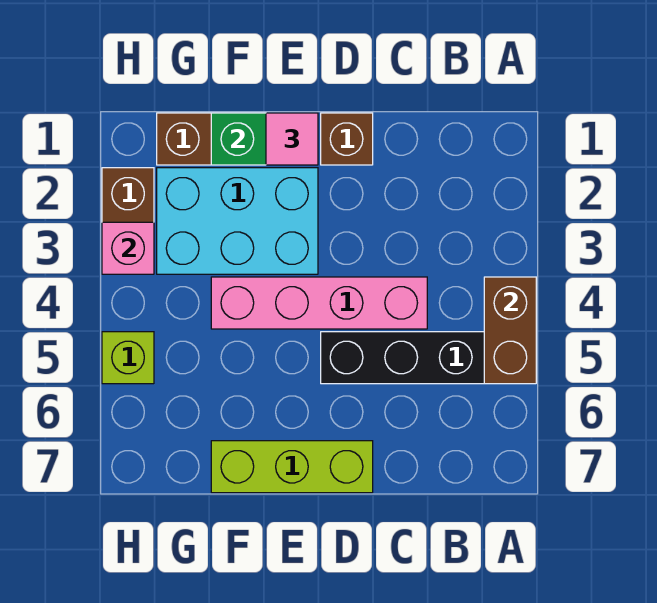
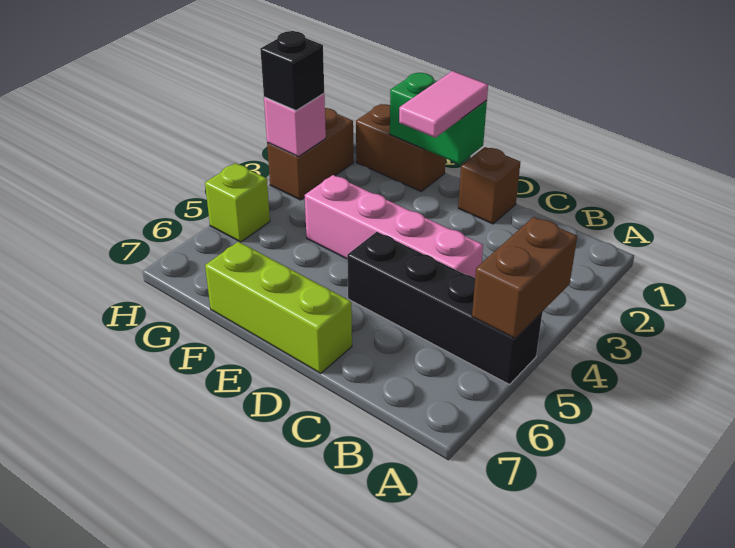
pink tile E1 level 3 -> pink tile E1:E2 level 3
cyan brick E2:G3 level 1 -> none
none -> black brick H3 level 3

